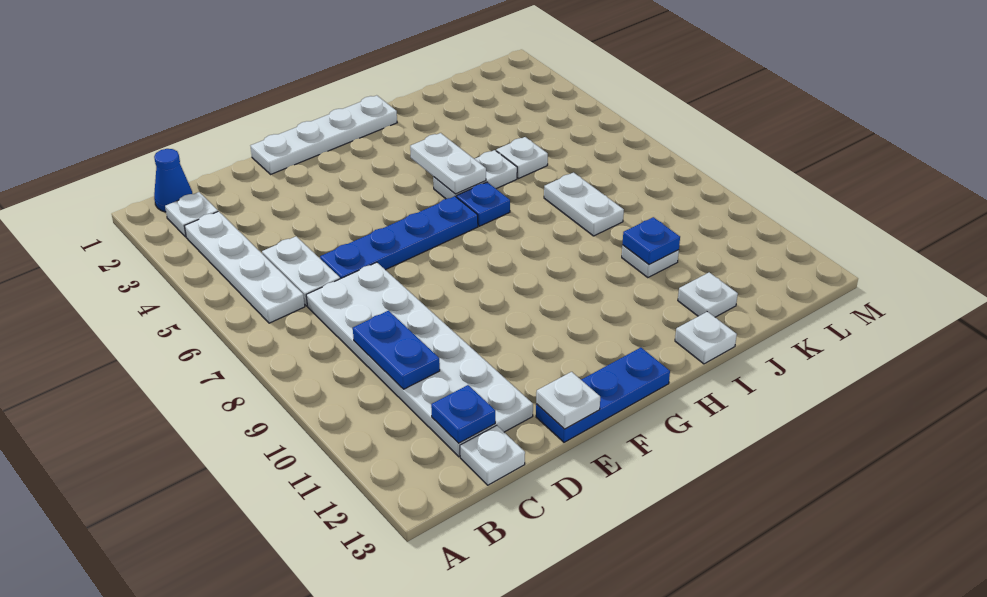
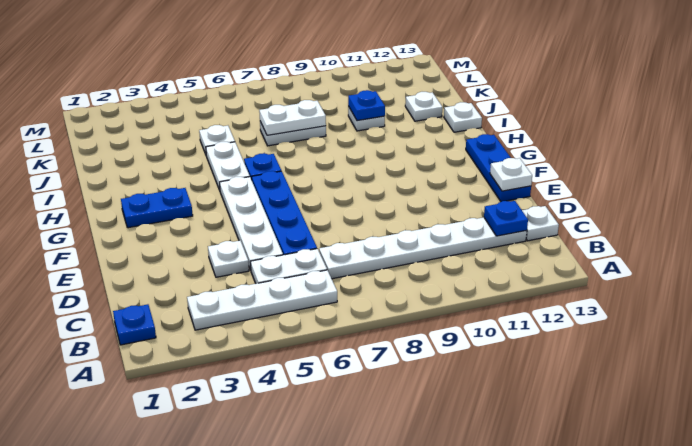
blue cone B1 level 1 -> blue plate B1 level 1
white plate B2 level 1 -> white plate D4 level 1
white plate C7:D12 level 1 -> white plate C7:C12 level 1
blue plate C9:C10 level 2 -> blue plate G2:G3 level 1
white plate E1:H1 level 1 -> white plate D5:G5 level 1
white plate H4:H5 level 2 -> white plate J7:J8 level 2

